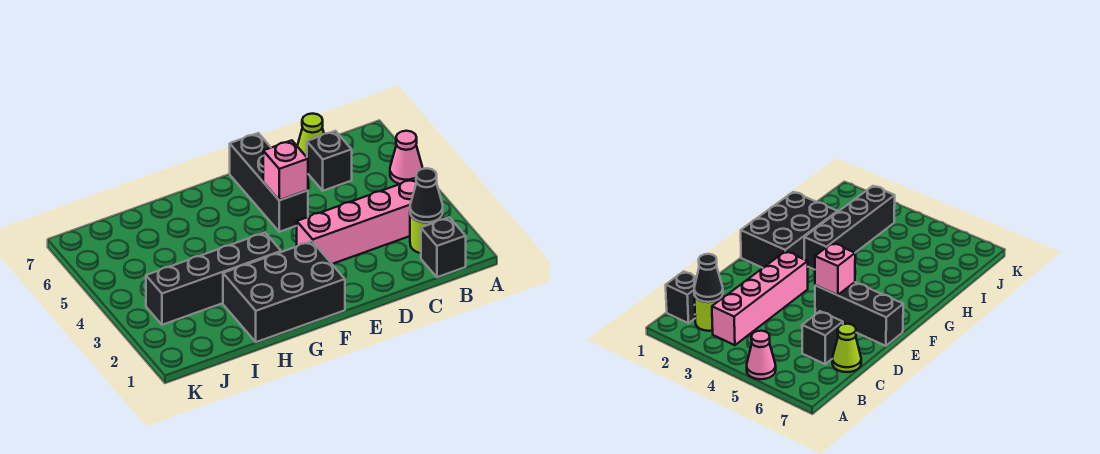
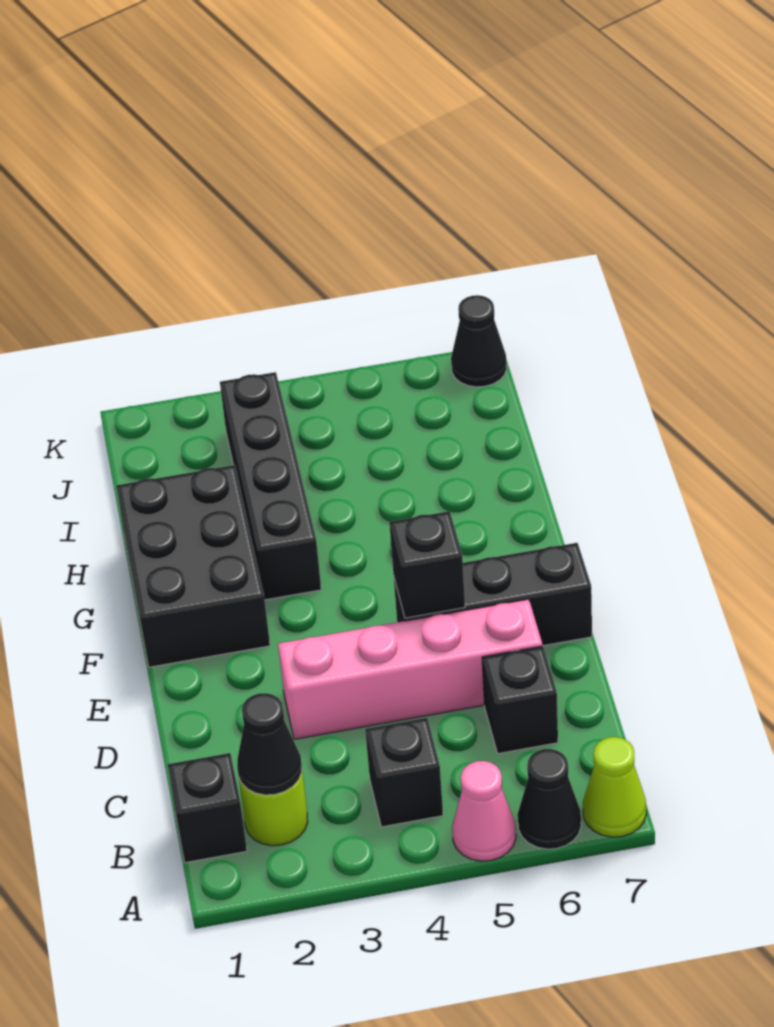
none -> black cone A6 level 1
pink brick B3:E3 level 1 -> pink brick D3:D6 level 1
none -> black brick B4 level 1
lime cone C7 level 1 -> lime cone A7 level 1
pink brick E5 level 2 -> black brick E5 level 2
none -> black cone K7 level 1

